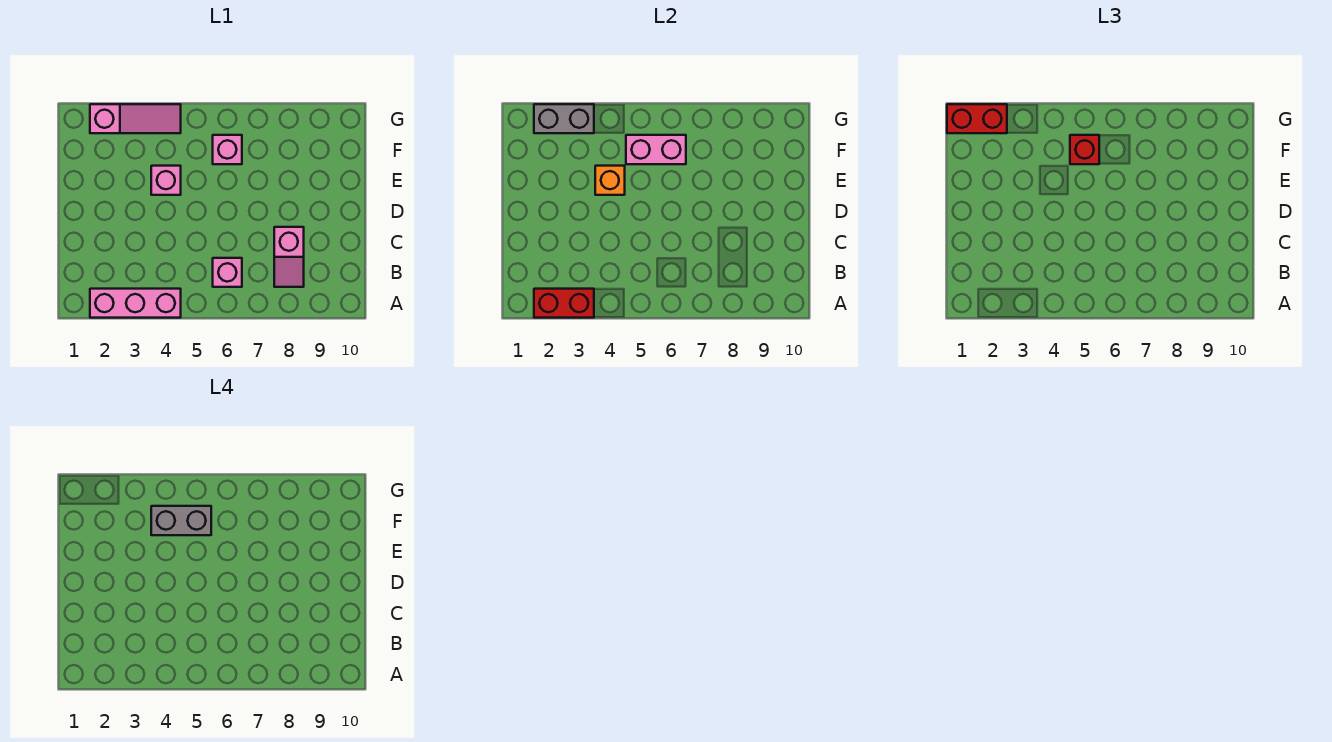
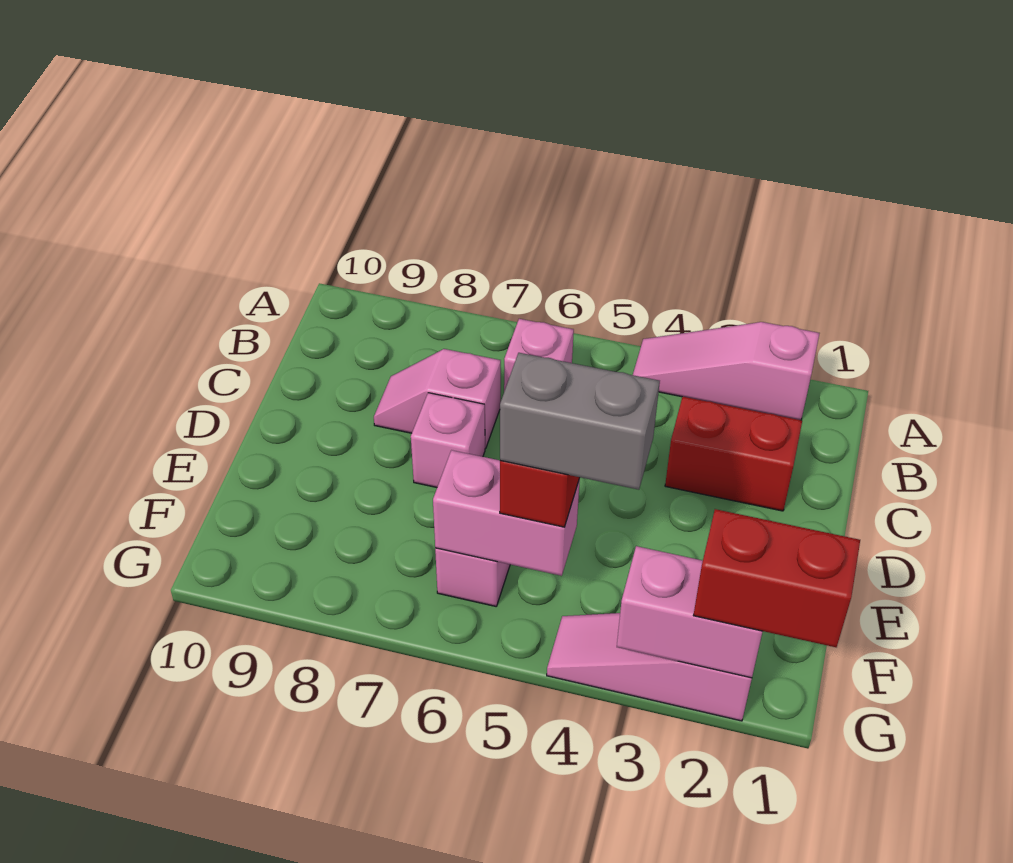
pink brick A2:A4 level 1 -> pink slope A2:A4 level 1 top 2
red brick A2:A3 level 2 -> red brick C2:C3 level 1
pink slope B8:C8 level 1 top C -> pink slope C7:C8 level 1 top 7
pink brick E4 level 1 -> pink brick D7 level 1
orange brick E4 level 2 -> none
grey brick G2:G3 level 2 -> pink brick G2:G3 level 2

